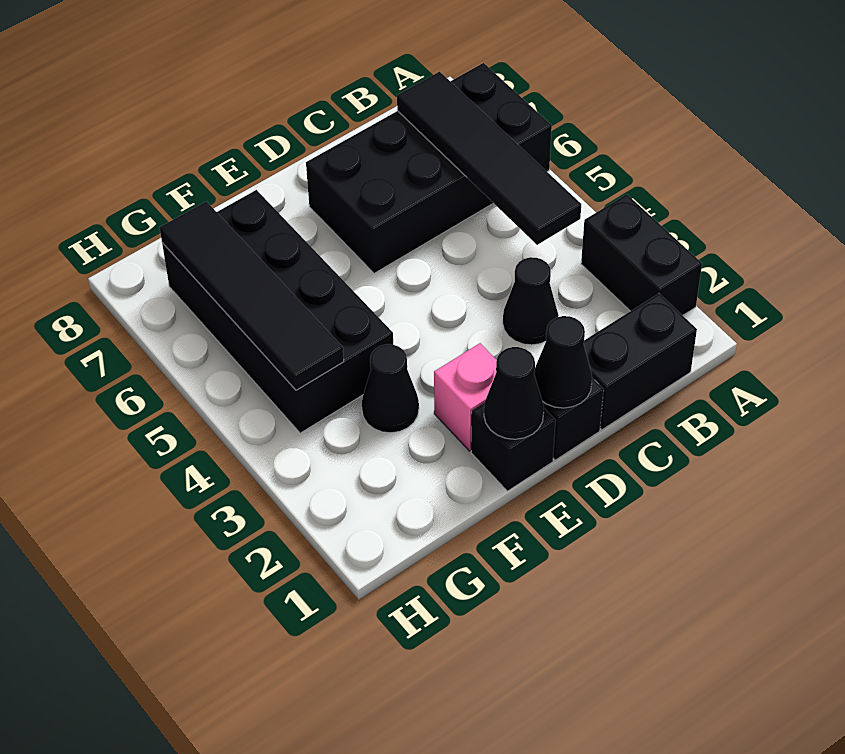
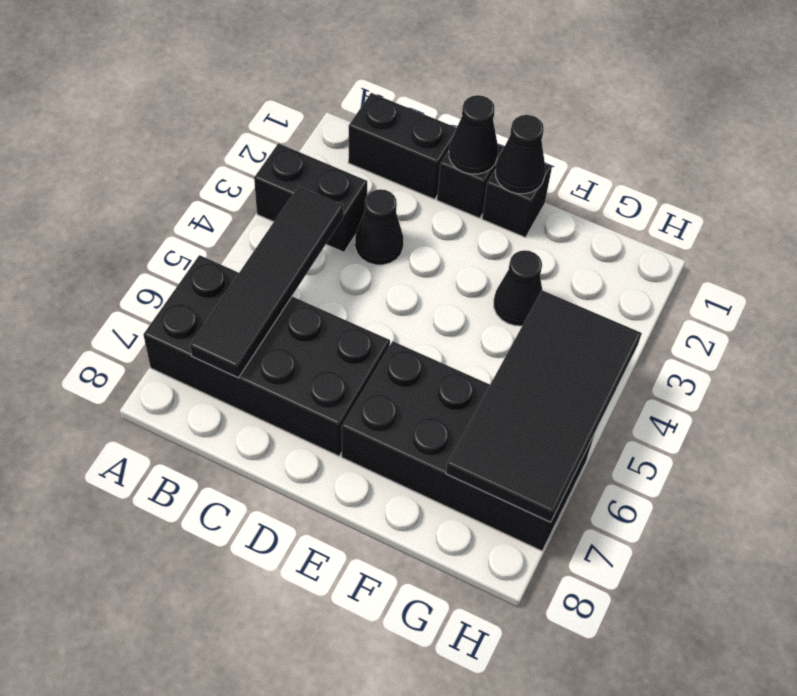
black brick A2:A3 level 1 -> black brick A3:B3 level 1
pink brick E2 level 1 -> none
black brick F4:G7 level 1 -> black brick E6:H7 level 1
black tile G4:G7 level 2 -> black tile G4:H7 level 2

